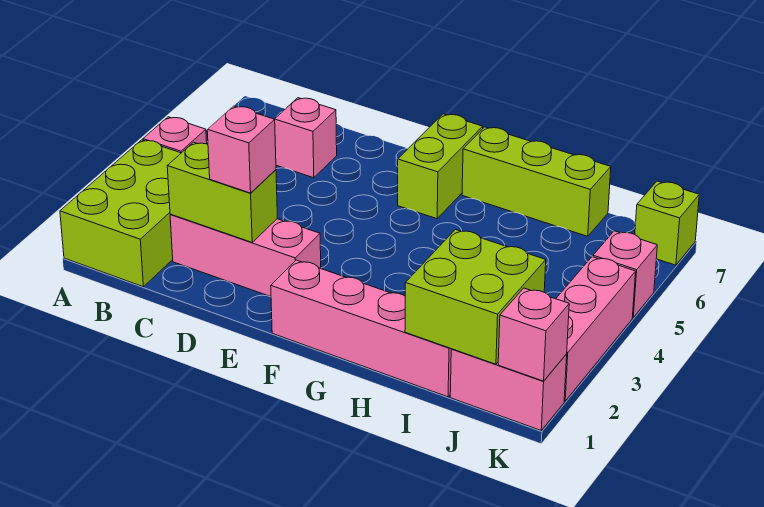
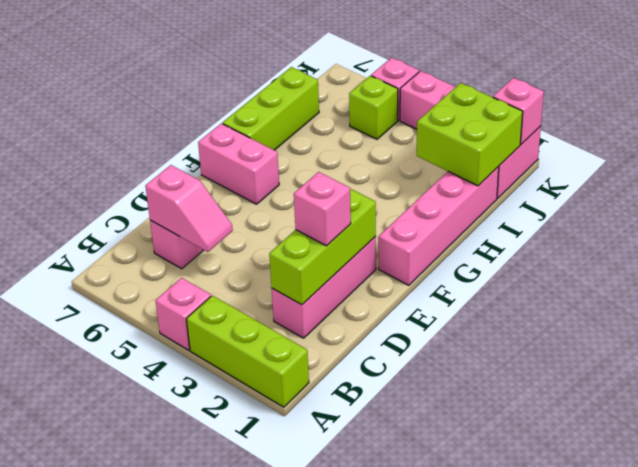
lime brick A1:B3 level 1 -> lime brick A1:A3 level 1
lime brick C2:D2 level 2 -> lime brick C2:E2 level 2
none -> pink slope C5:C6 level 2 top 6
lime brick F6:F7 level 1 -> pink brick F6:F7 level 1
lime brick K7 level 1 -> lime brick J5 level 1

